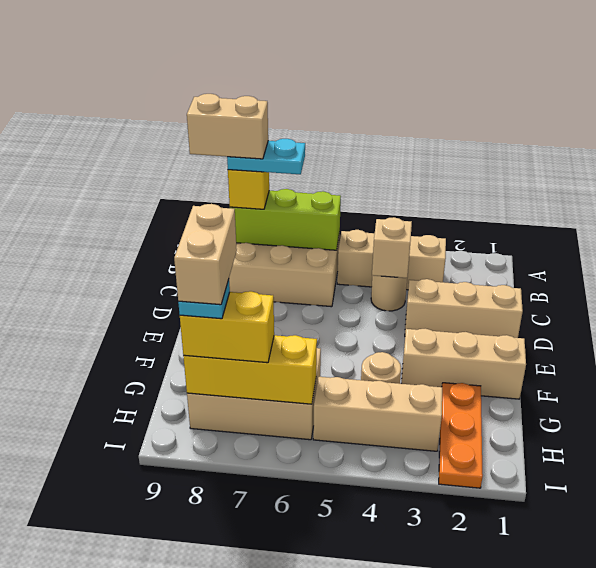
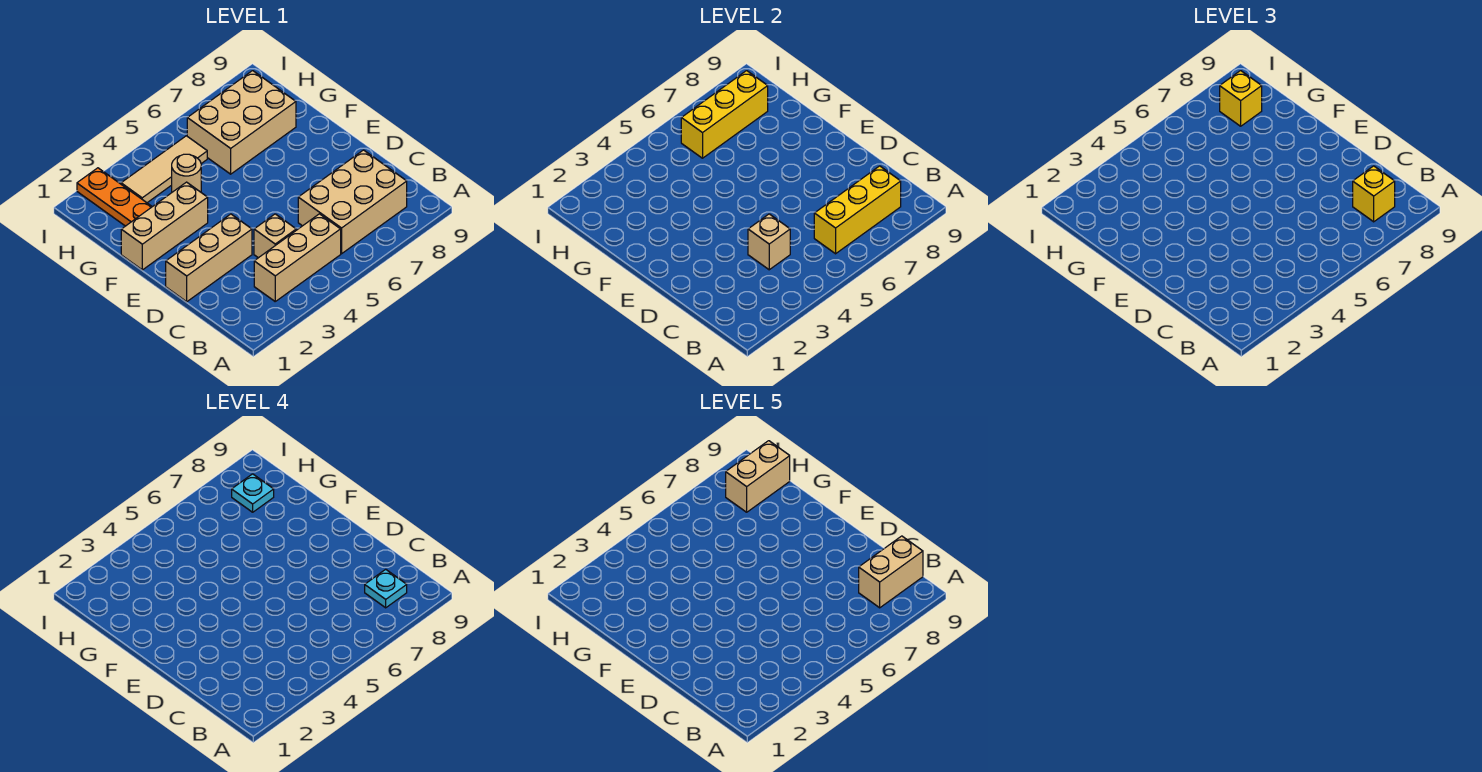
lime brick B6:B8 level 2 -> yellow brick B6:B8 level 2
cyan plate B7:B8 level 4 -> cyan plate B8 level 4
tan round brick C4 level 1 -> tan brick C4 level 1
tan brick G8:H8 level 5 -> tan brick H8:H9 level 5
tan brick H3:H5 level 1 -> tan tile H3:H5 level 1
yellow brick H7:H8 level 3 -> yellow brick H8 level 3

